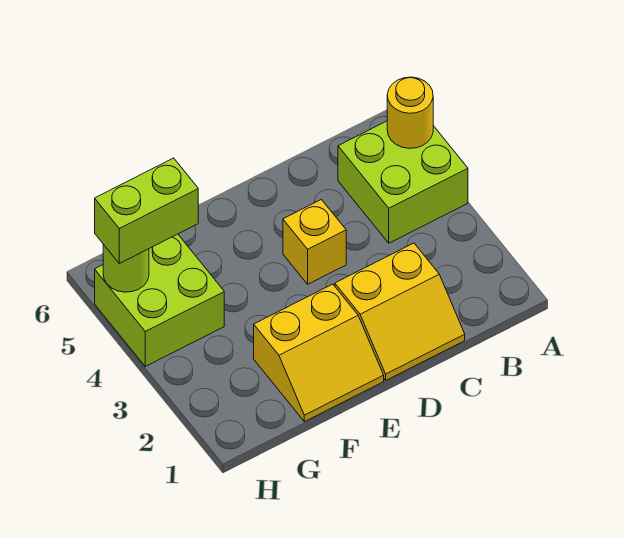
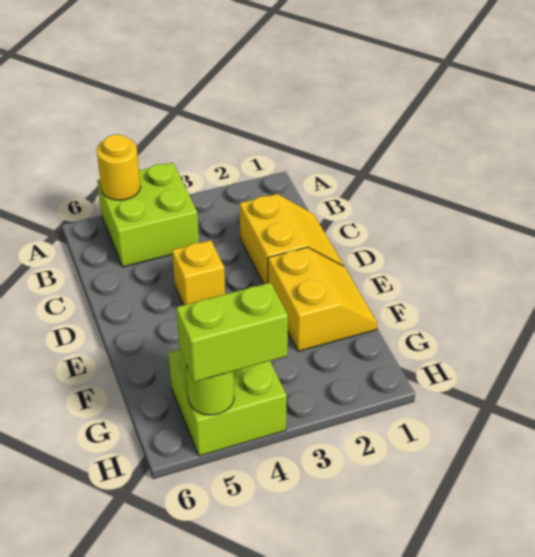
lime brick G5:H5 level 3 -> lime brick H4:H5 level 3

